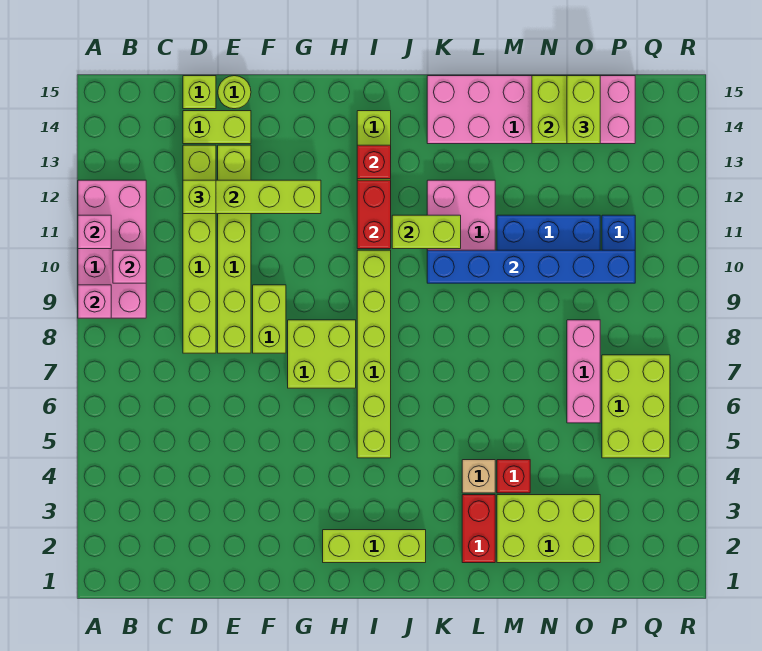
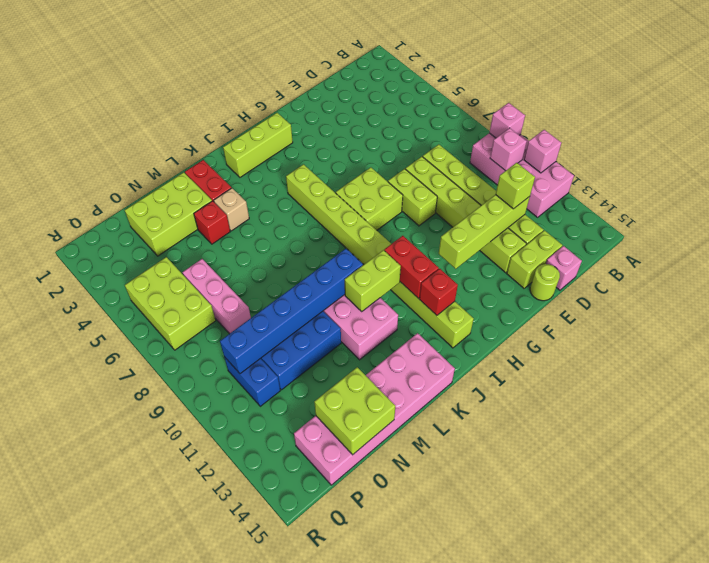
lime brick D15 level 1 -> pink brick D15 level 1
lime brick O14:O15 level 3 -> none

